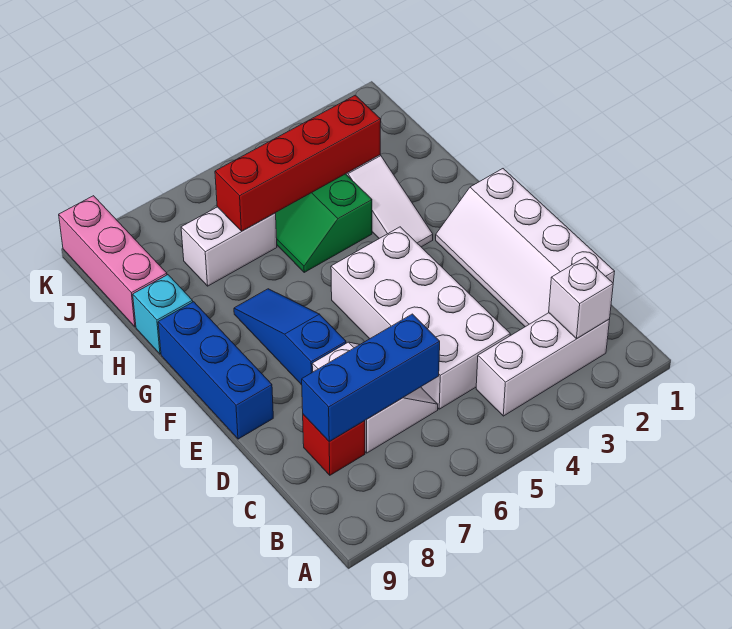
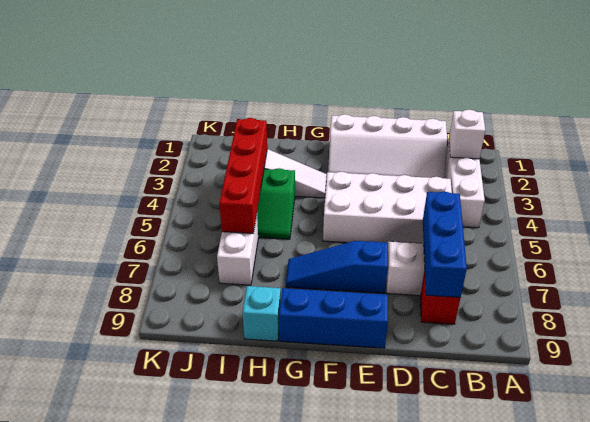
pink brick I9:K9 level 1 -> none

